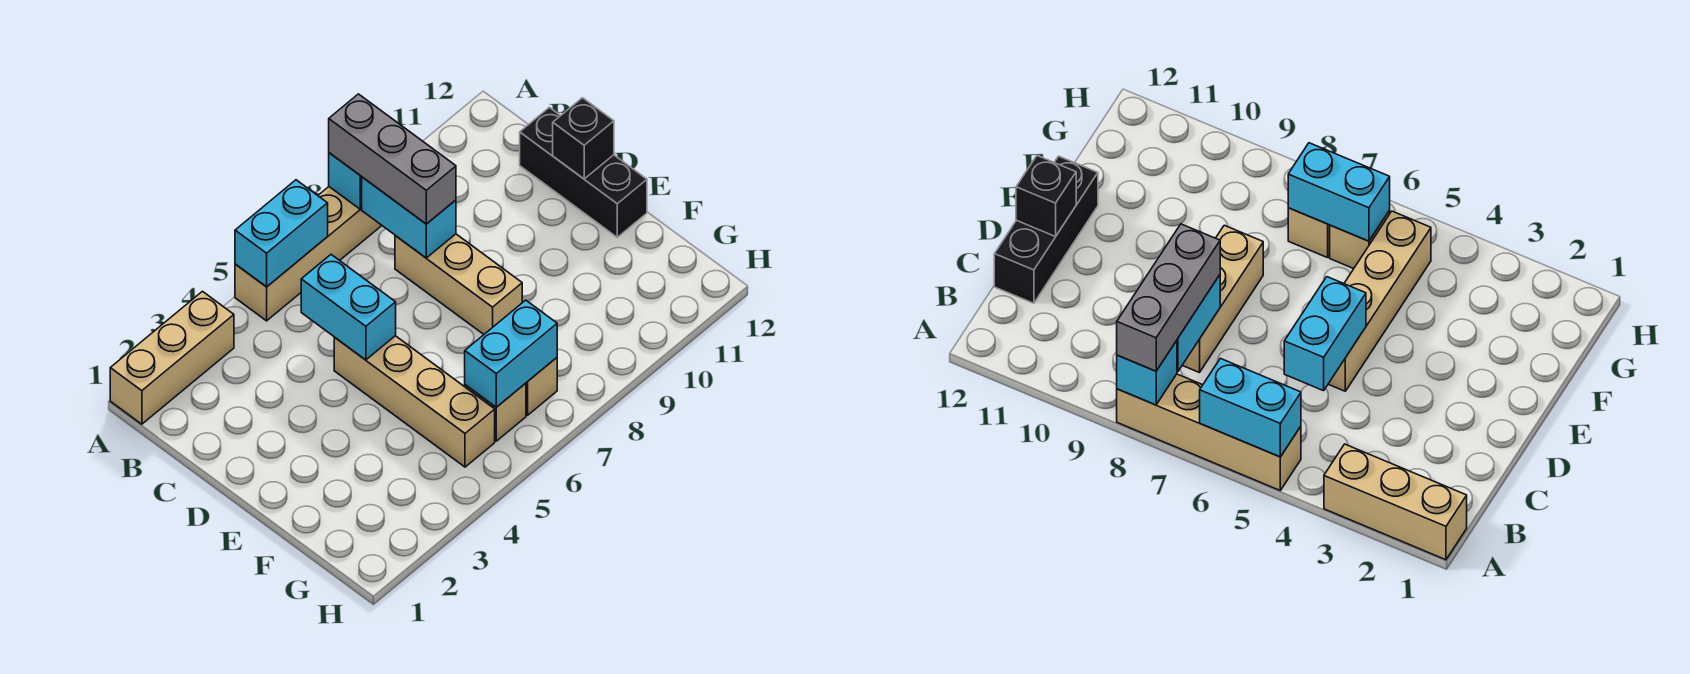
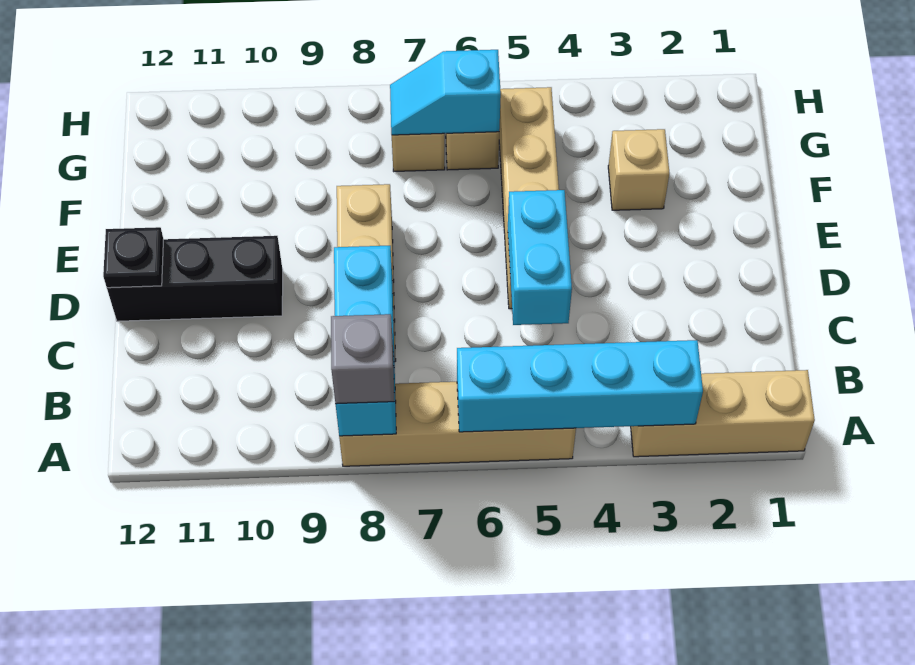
cyan brick A5:A6 level 2 -> cyan brick A3:A6 level 2
grey brick A8:C8 level 3 -> grey brick A8 level 3
black brick C12:E12 level 1 -> black brick D10:D12 level 1
black brick D12 level 2 -> black plate D12 level 2
none -> tan brick F3 level 1
cyan brick G6:G7 level 2 -> cyan slope G6:G7 level 2 top 6

